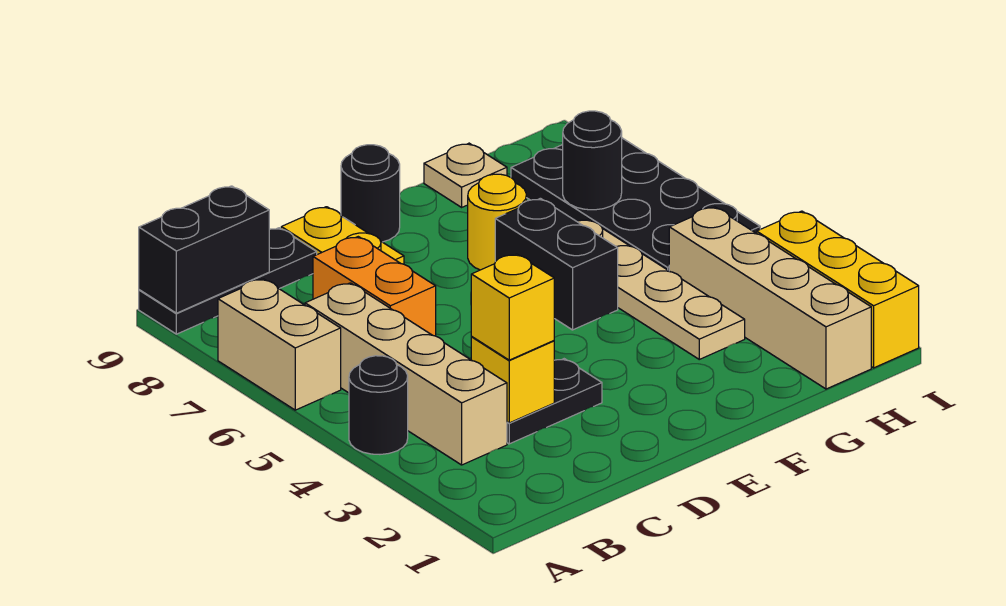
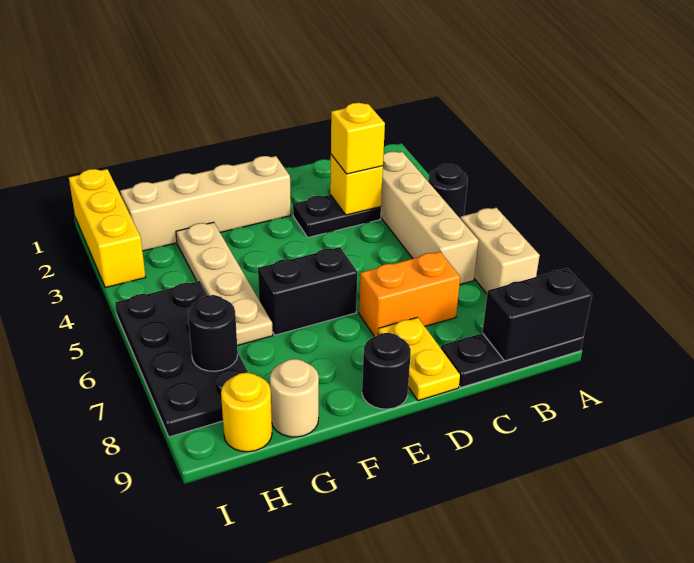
orange brick C6:C7 level 1 -> orange brick C7:D7 level 1
black brick F5:F6 level 1 -> black brick E6:F6 level 1
yellow round brick F7 level 1 -> yellow round brick H9 level 1
tan plate G9 level 1 -> tan round brick G9 level 1
tan brick H1:H4 level 1 -> tan brick E2:H2 level 1

